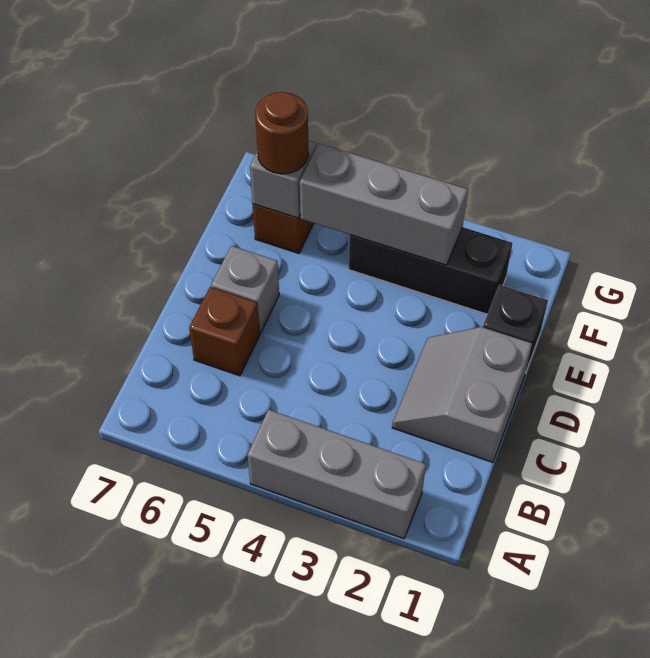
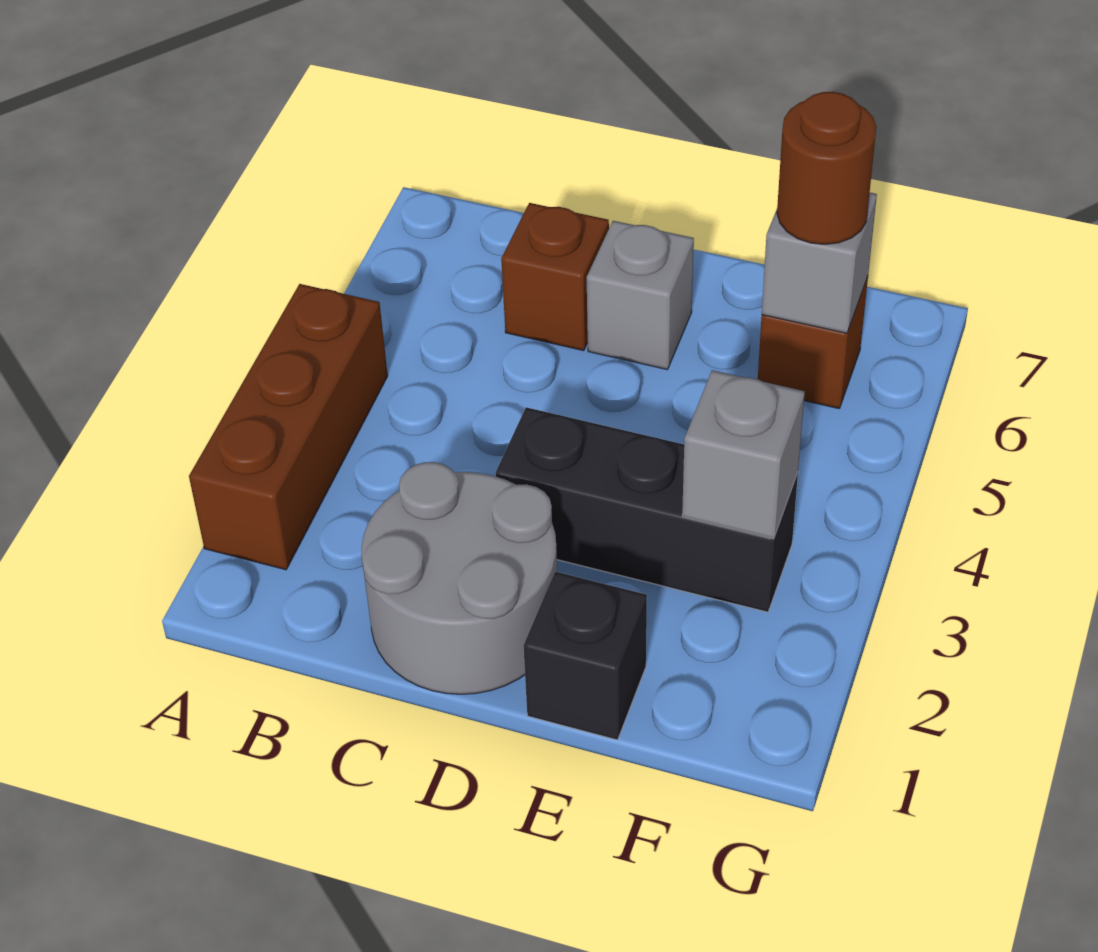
grey brick A2:A4 level 1 -> brown brick A2:A4 level 1
grey slope C1:D2 level 1 top 1 -> grey round brick C1:D2 level 1
black brick F2:F4 level 1 -> black brick D3:F3 level 1
grey brick F3:F5 level 2 -> grey brick F3 level 2

